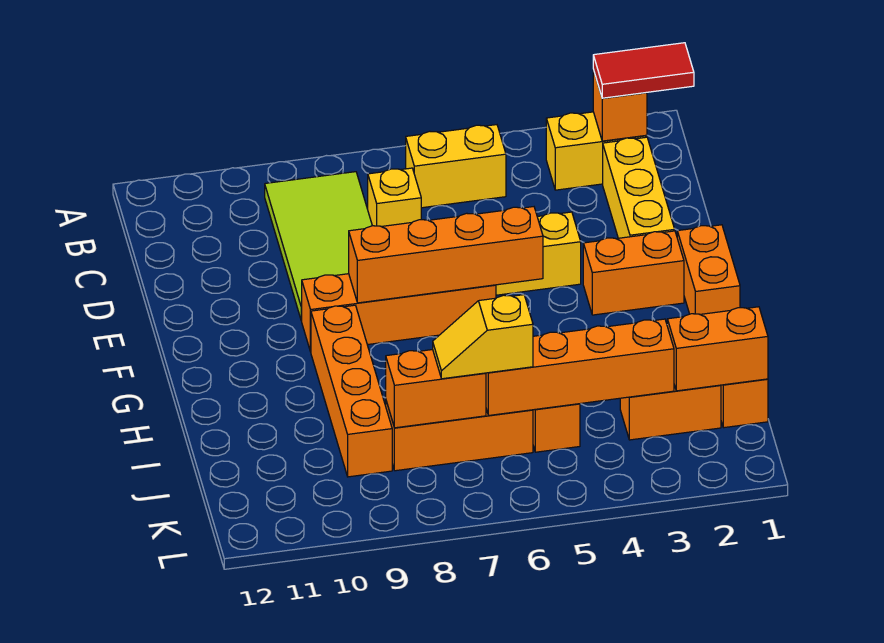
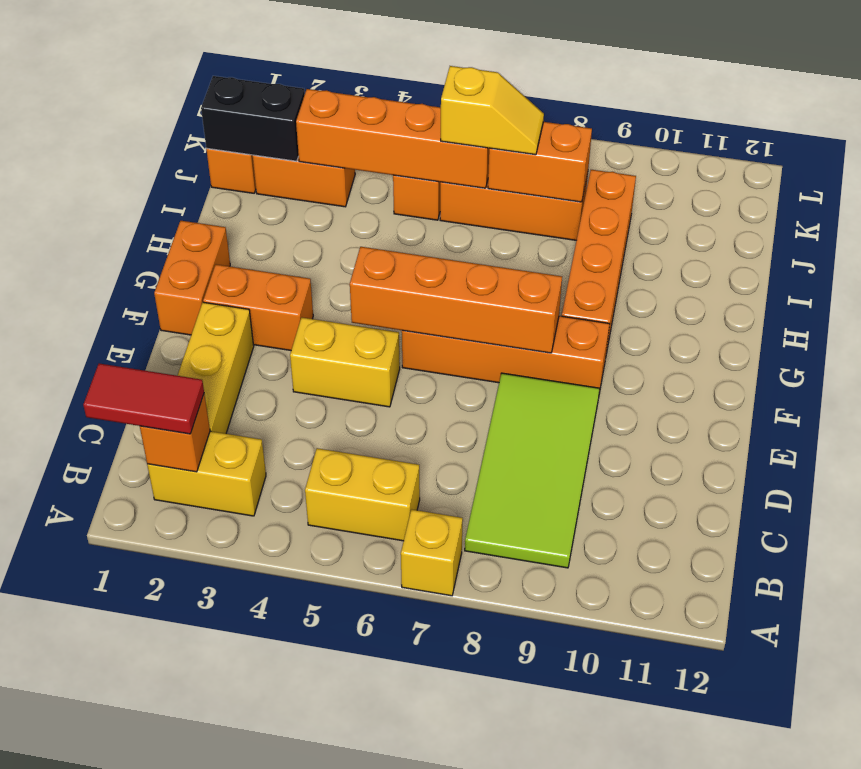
yellow brick C7 level 1 -> yellow brick A7 level 1
orange brick J1:J2 level 2 -> black brick J1:J2 level 2

